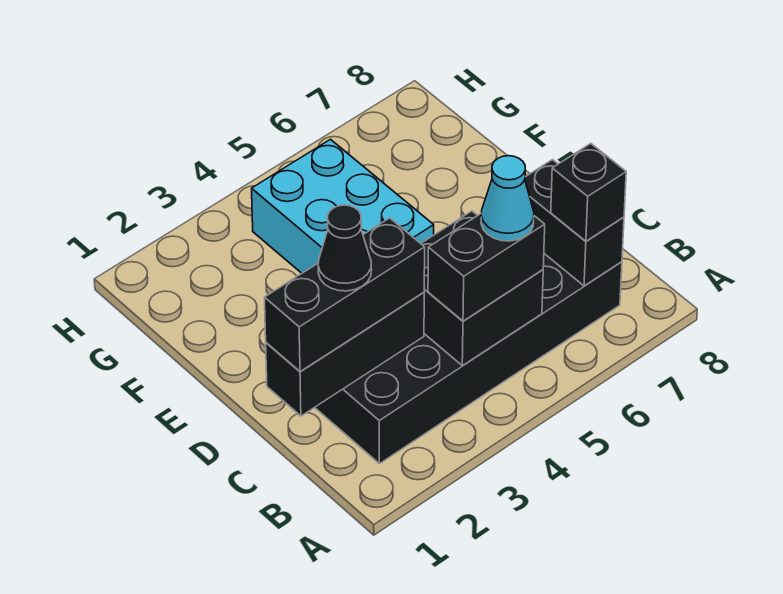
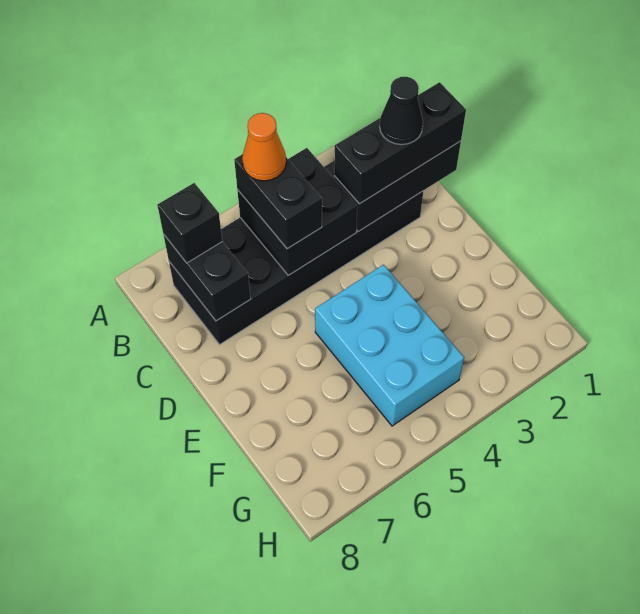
black brick B4:B5 level 3 -> black brick B5:C5 level 3
cyan cone B5 level 4 -> orange cone B5 level 4

